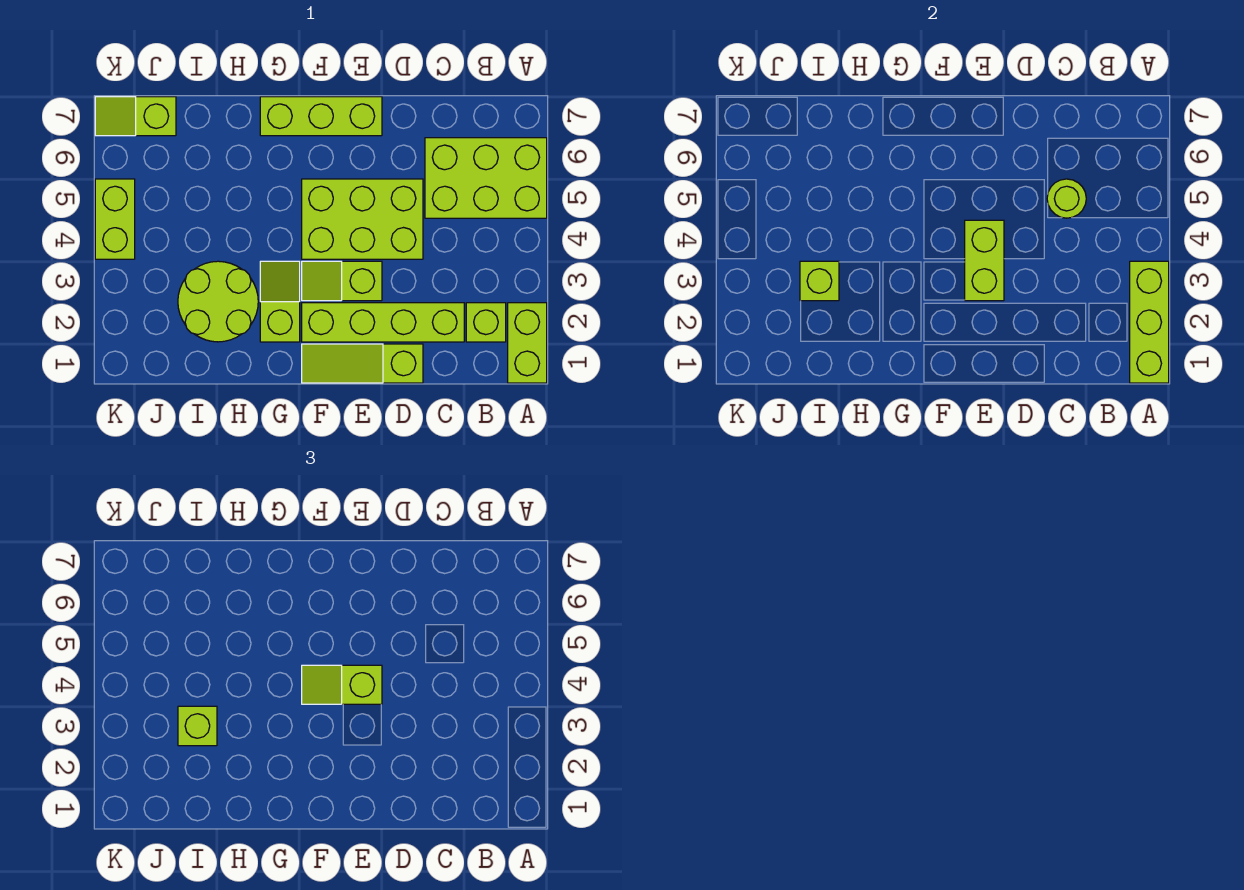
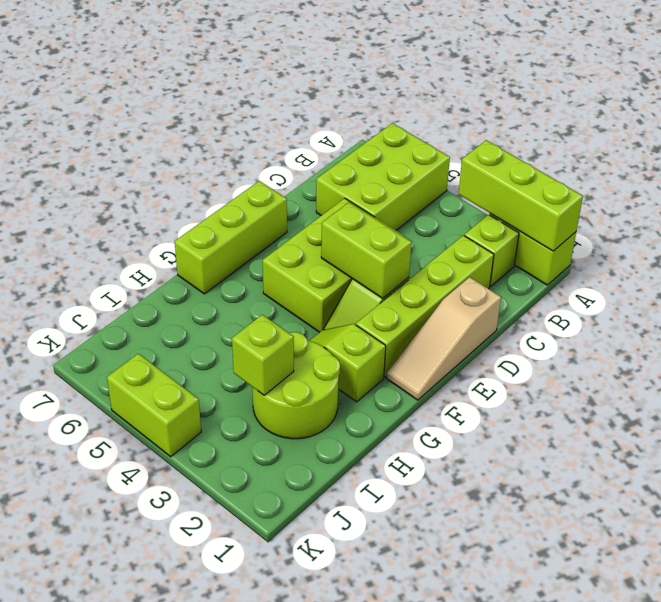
lime round brick C5 level 2 -> none
lime slope D1:F1 level 1 top D -> tan slope D1:F1 level 1 top D
lime slope E4:F4 level 3 top E -> none
lime brick I3 level 3 -> none
lime slope J7:K7 level 1 top J -> none

